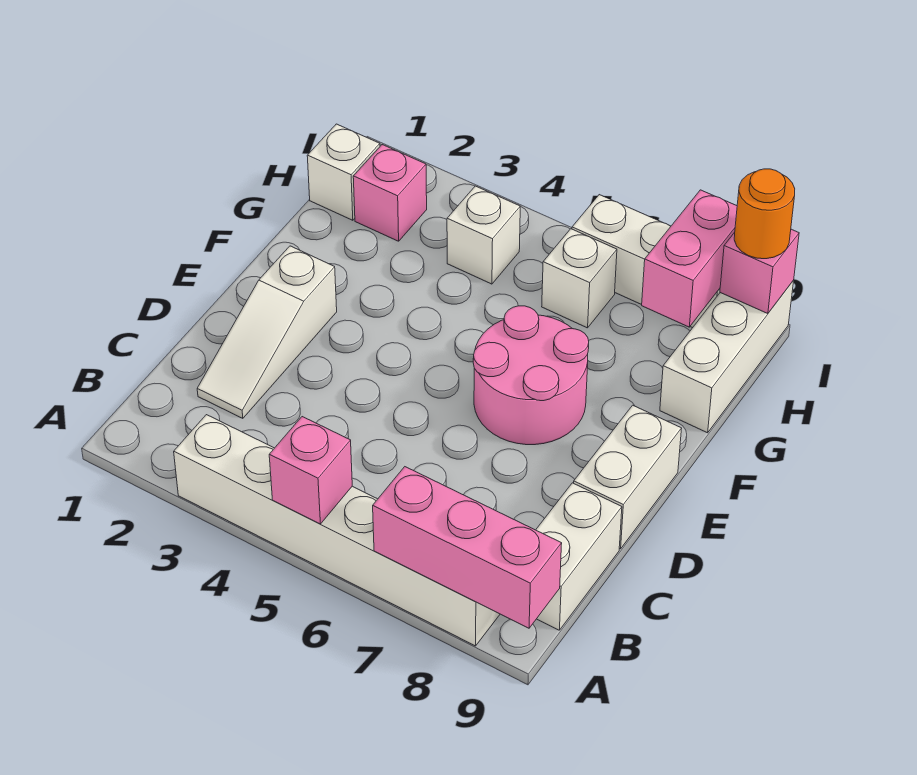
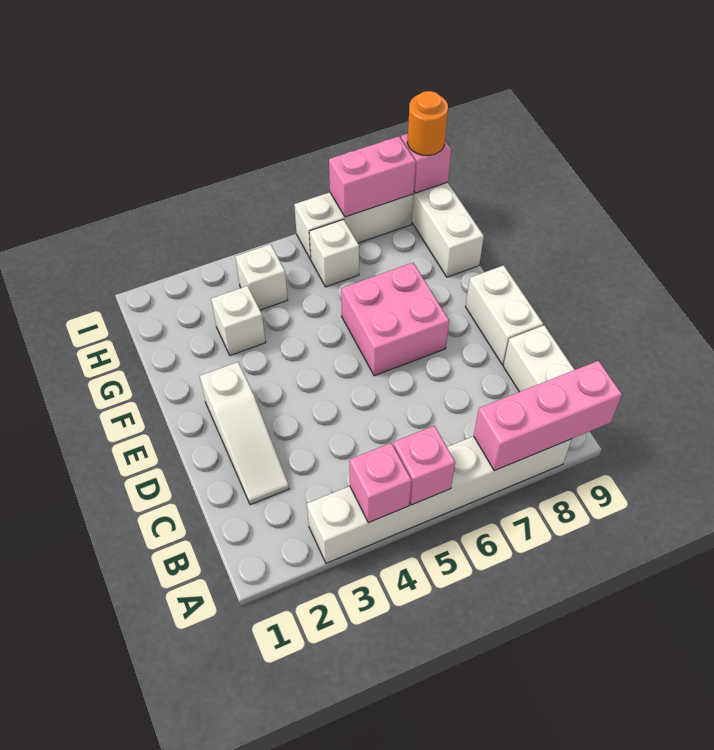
pink round brick E6:F7 level 1 -> pink brick E6:F7 level 1
white brick H1 level 1 -> white brick G3 level 1
pink brick H2 level 1 -> pink brick A4 level 2
pink brick H8:I8 level 2 -> pink brick I7:I8 level 2

